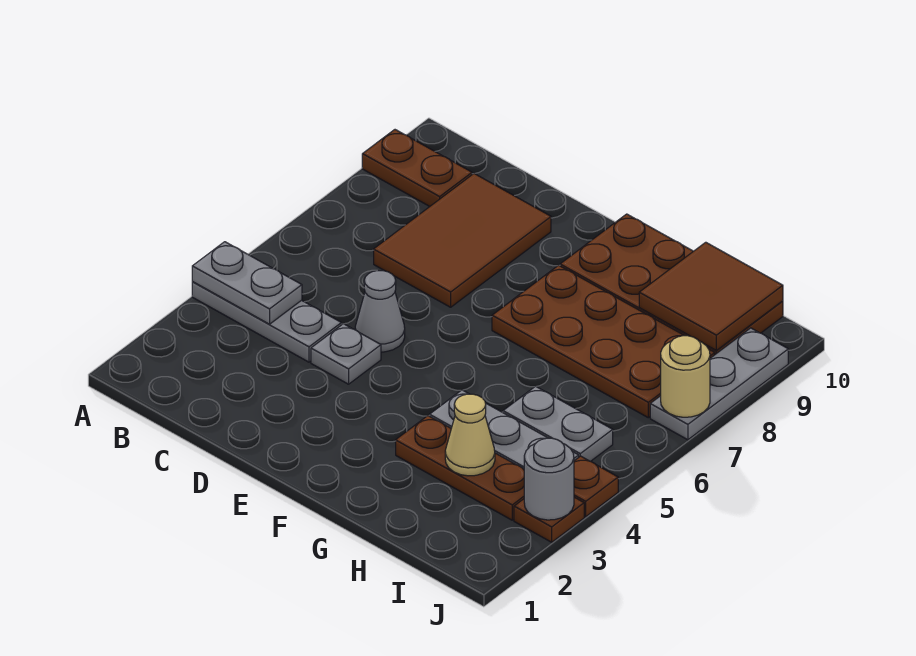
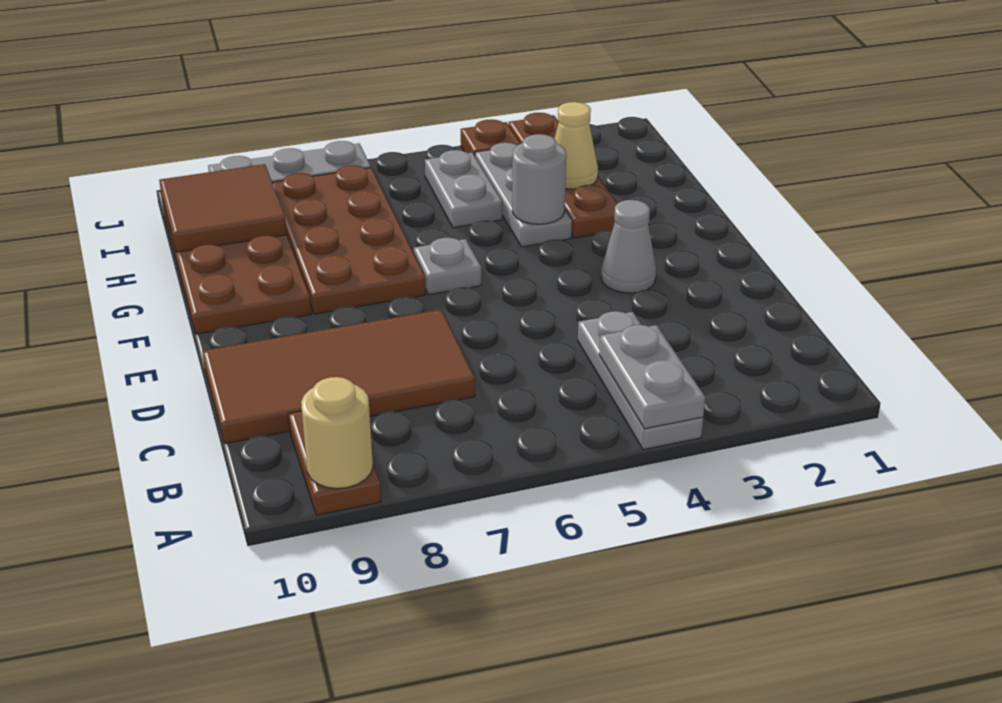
brown tile C7:D9 level 1 -> brown tile C7:D10 level 1
grey plate D4 level 1 -> grey plate F6 level 1
grey cone D5 level 1 -> grey cone E3 level 1
grey round brick J3 level 2 -> grey round brick G4 level 2
tan round brick J7 level 2 -> tan round brick A9 level 2

